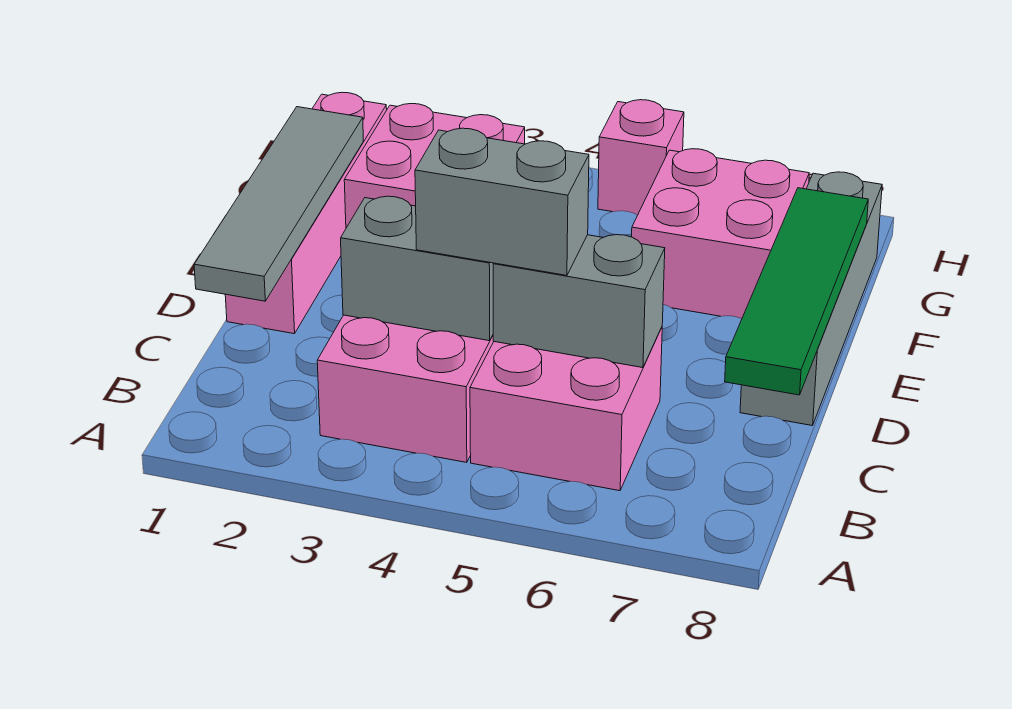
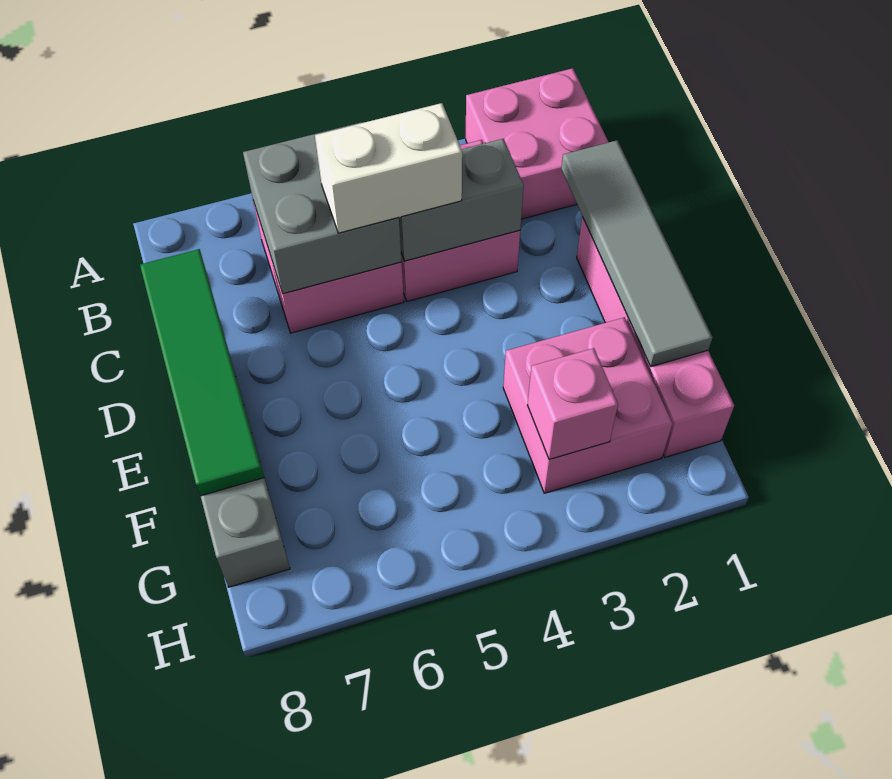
grey brick C4:C5 level 3 -> white brick C4:C5 level 3
grey brick C5:C6 level 2 -> grey brick B5:C6 level 2
pink brick F6:G7 level 1 -> pink brick A1:B2 level 1
pink brick H5 level 1 -> pink brick G3 level 2

